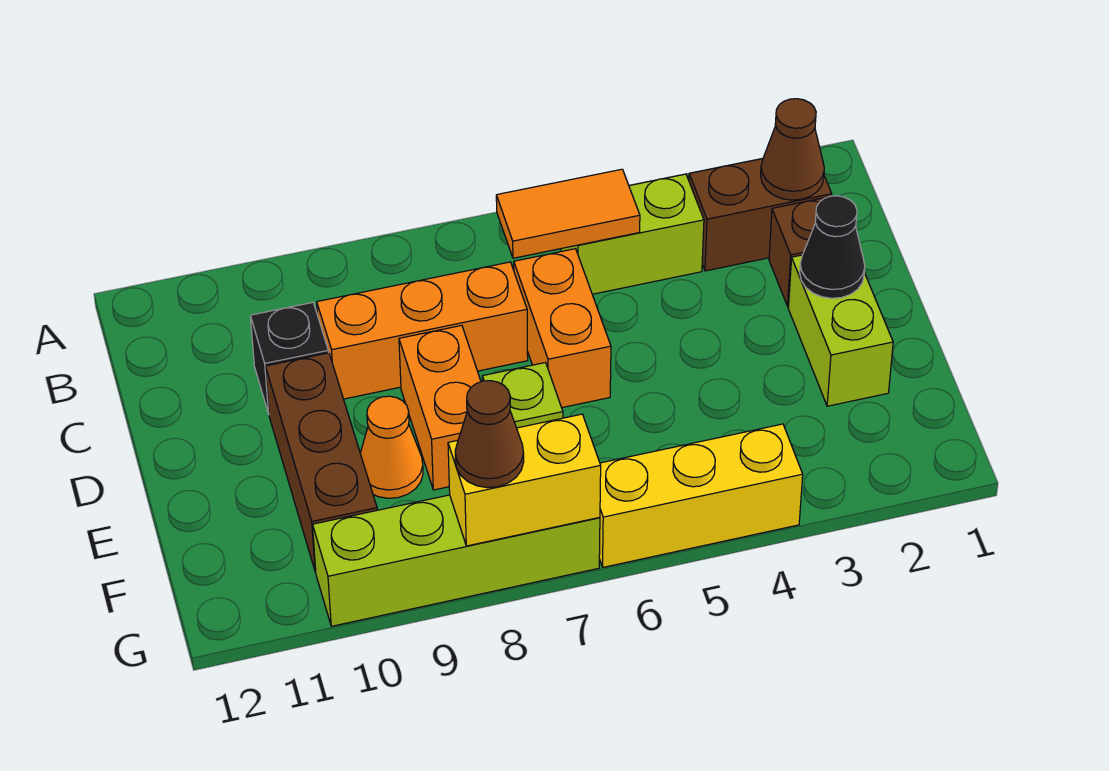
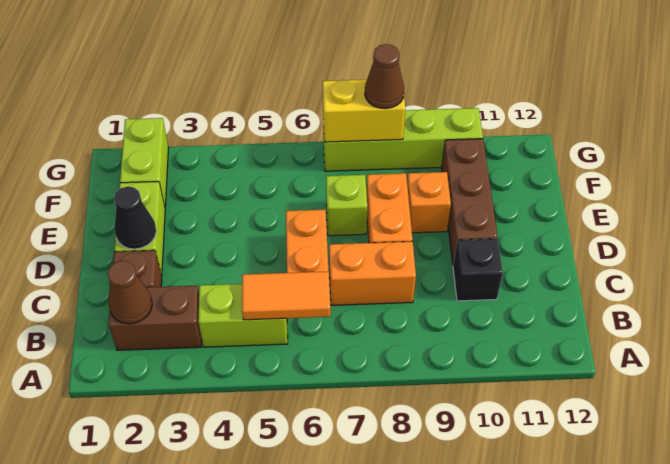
orange brick C7:C9 level 1 -> orange brick C7:C8 level 1
orange cone E9 level 1 -> orange brick E9 level 1
none -> lime brick F2:G2 level 1
yellow brick G4:G6 level 1 -> none

